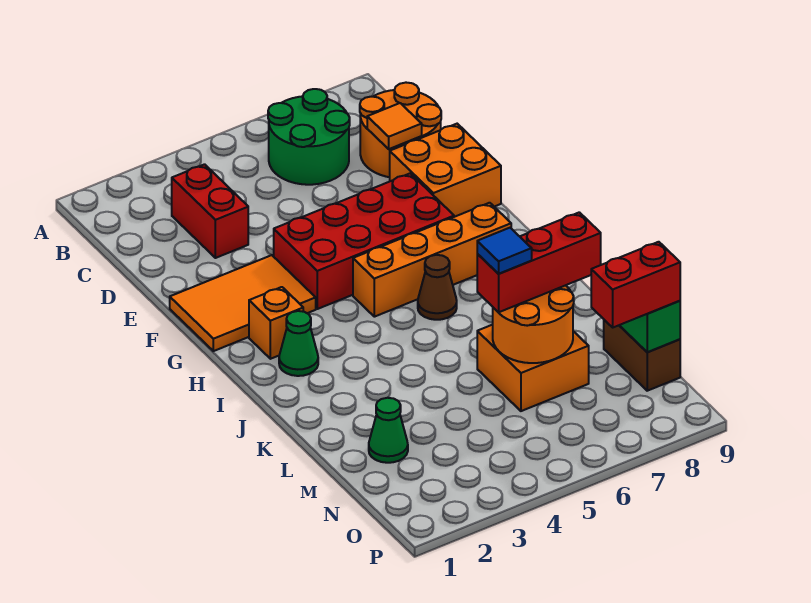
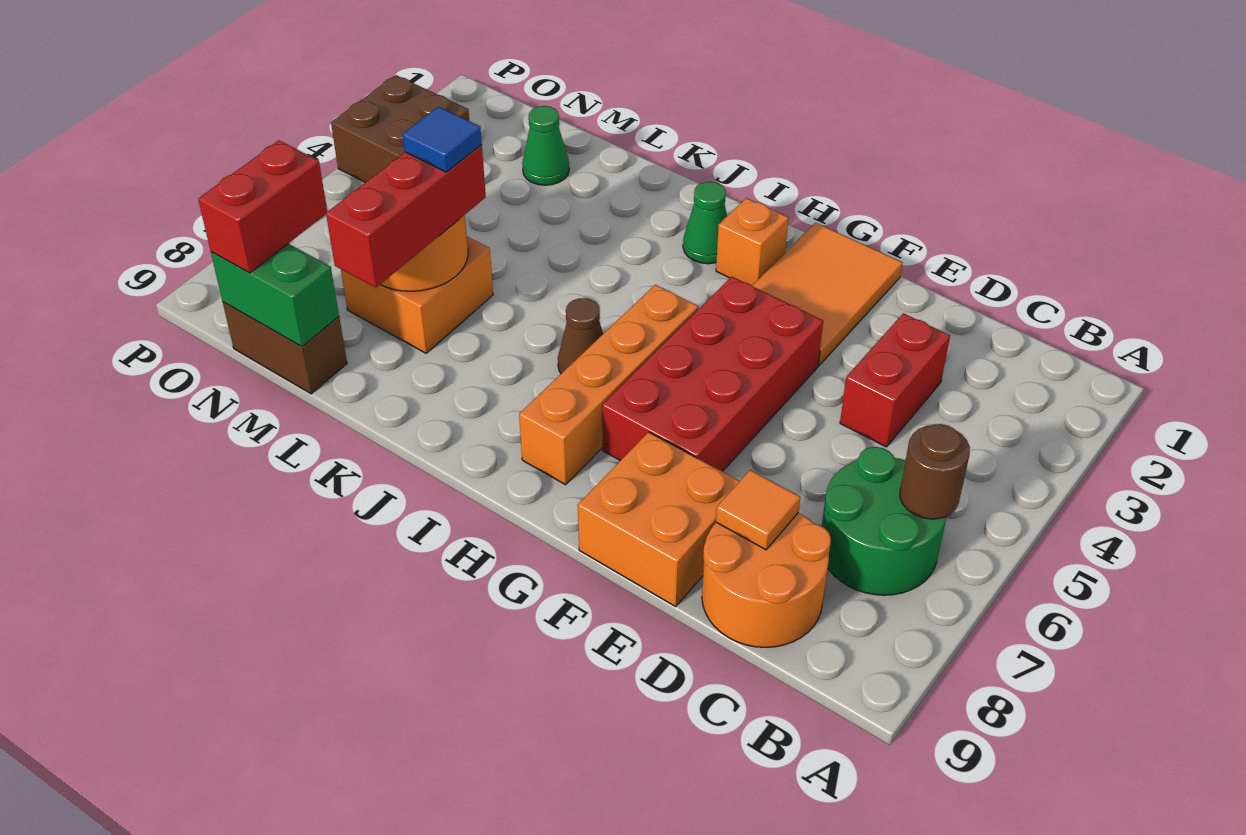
none -> brown round brick B6 level 2
red brick C3:D3 level 1 -> red brick D3:D4 level 1
none -> brown brick O3:P4 level 1

